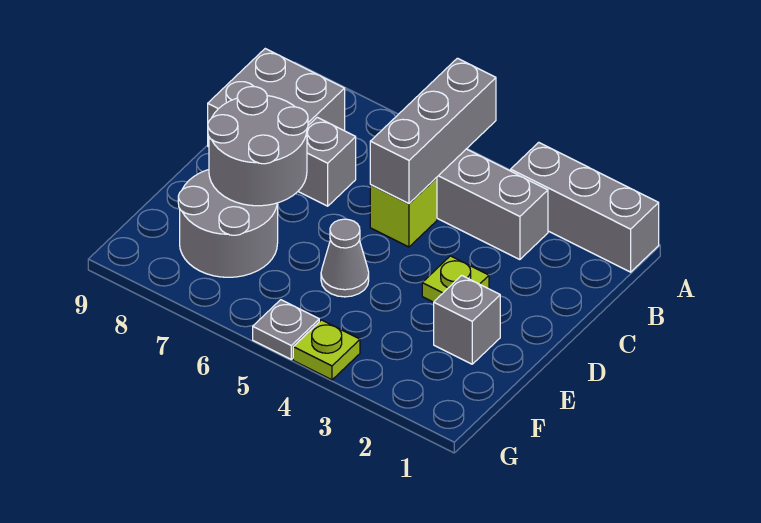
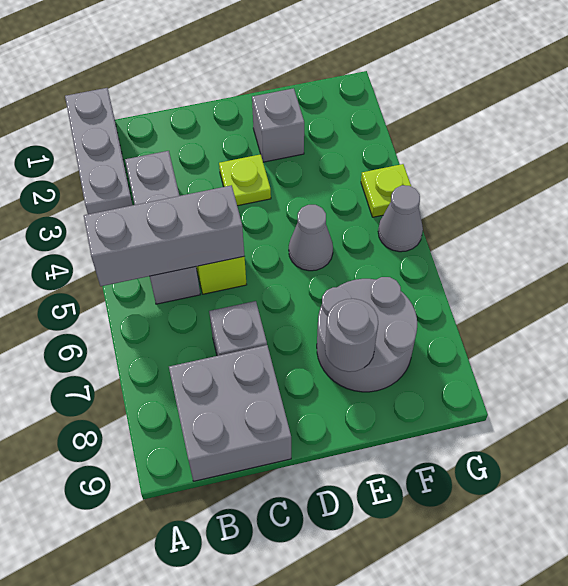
grey round brick D7:E8 level 2 -> grey round brick E8 level 2
grey plate G5 level 1 -> grey cone G5 level 1

